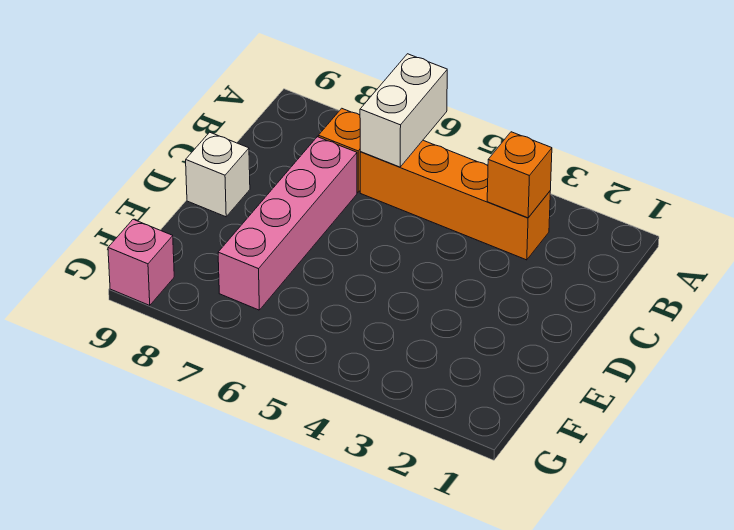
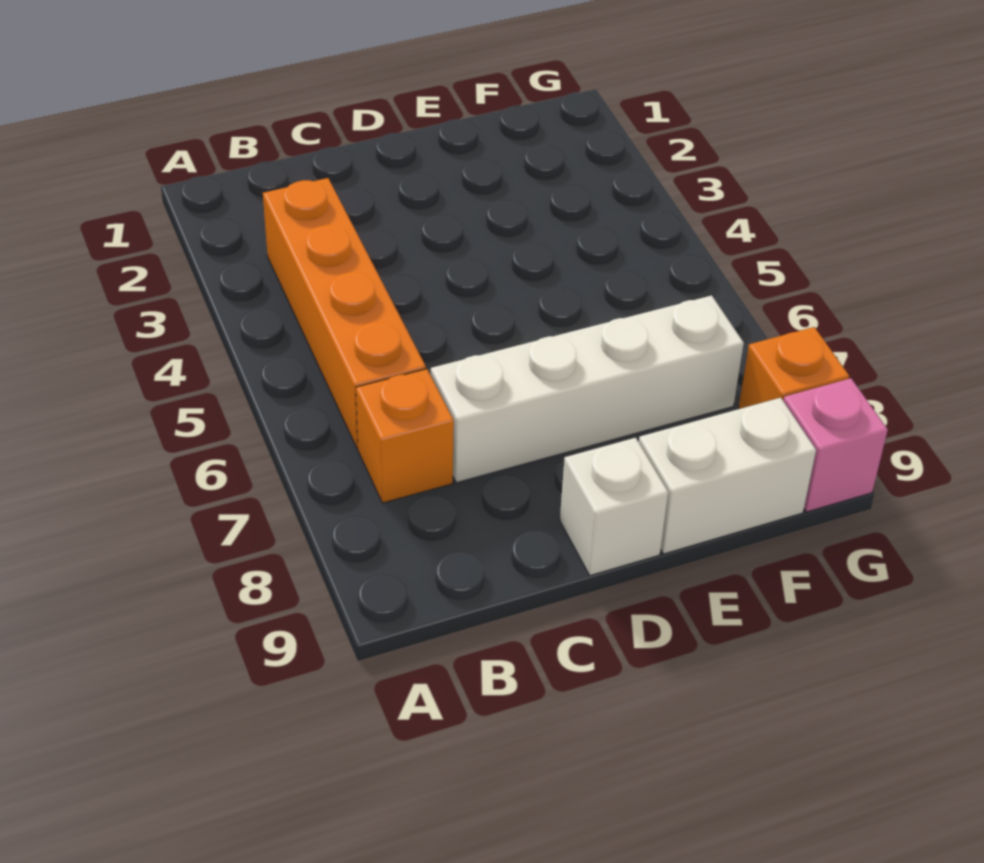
white brick A6:B6 level 2 -> white brick E9:F9 level 1
orange brick B3 level 2 -> orange brick G8 level 1
pink brick C7:F7 level 1 -> white brick C7:F7 level 1

